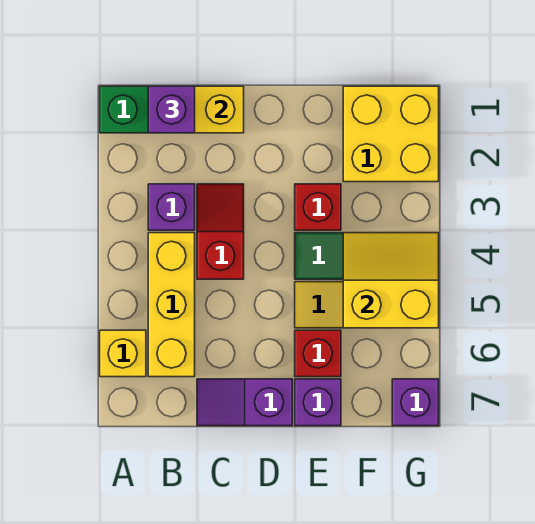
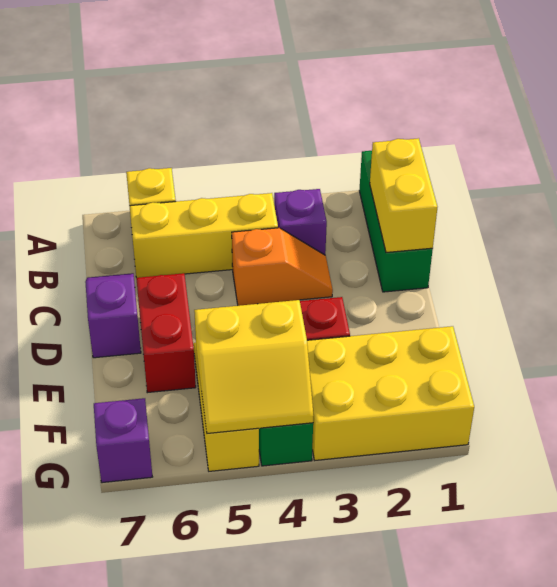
purple brick B1 level 3 -> none
red slope C3:C4 level 1 top 4 -> orange slope C3:C4 level 1 top 4
red brick E6 level 1 -> red brick D6:E6 level 1
purple brick E7 level 1 -> none
yellow brick F1:G2 level 1 -> yellow brick F1:G3 level 1
yellow slope F4:G5 level 2 top 5 -> yellow slope F4:G5 level 2 top F

